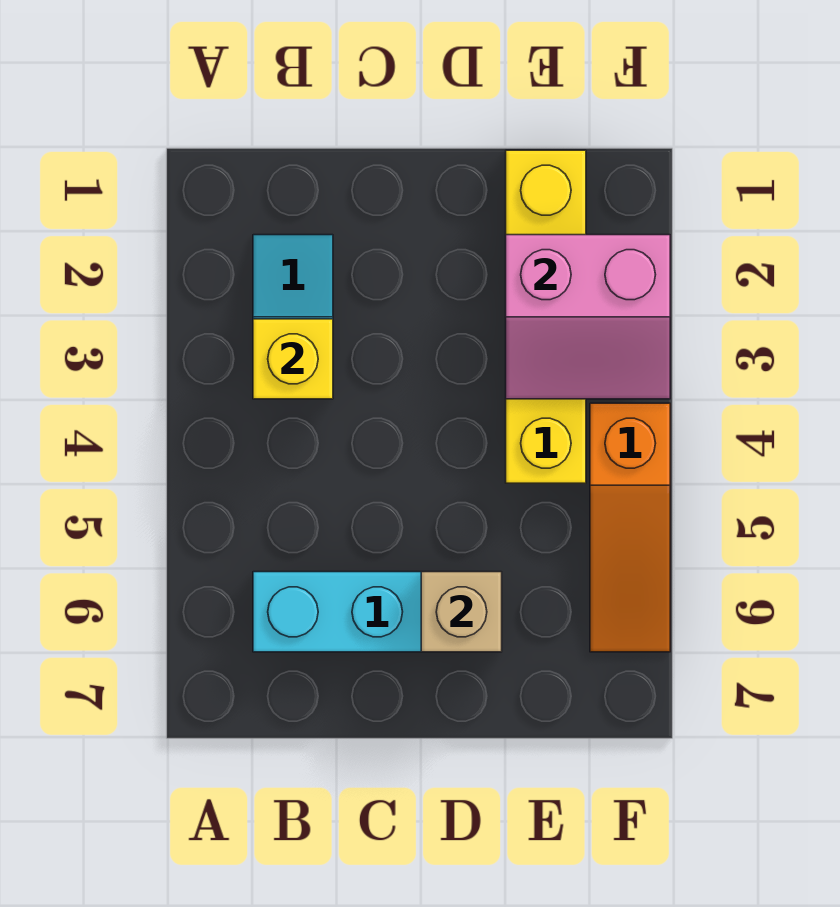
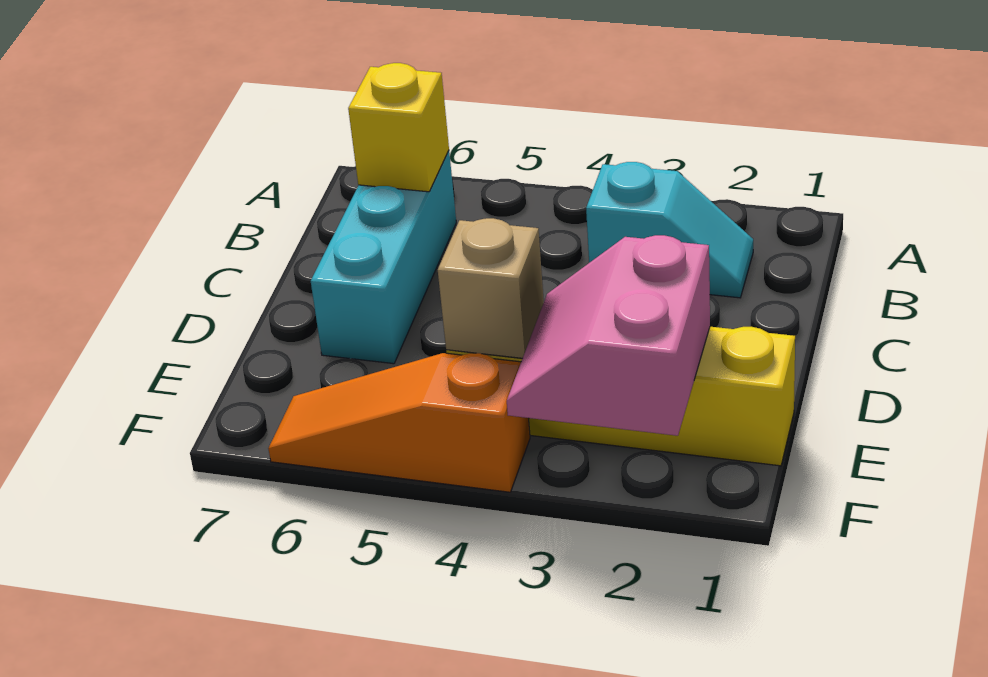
yellow brick B3 level 2 -> yellow brick B6 level 2
tan brick D6 level 2 -> tan brick E4 level 2

